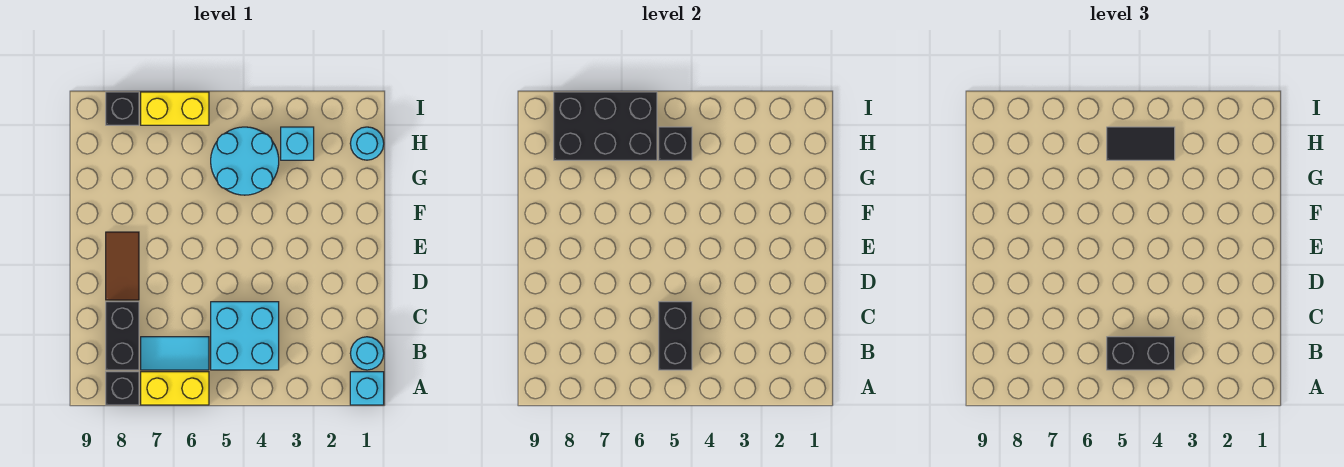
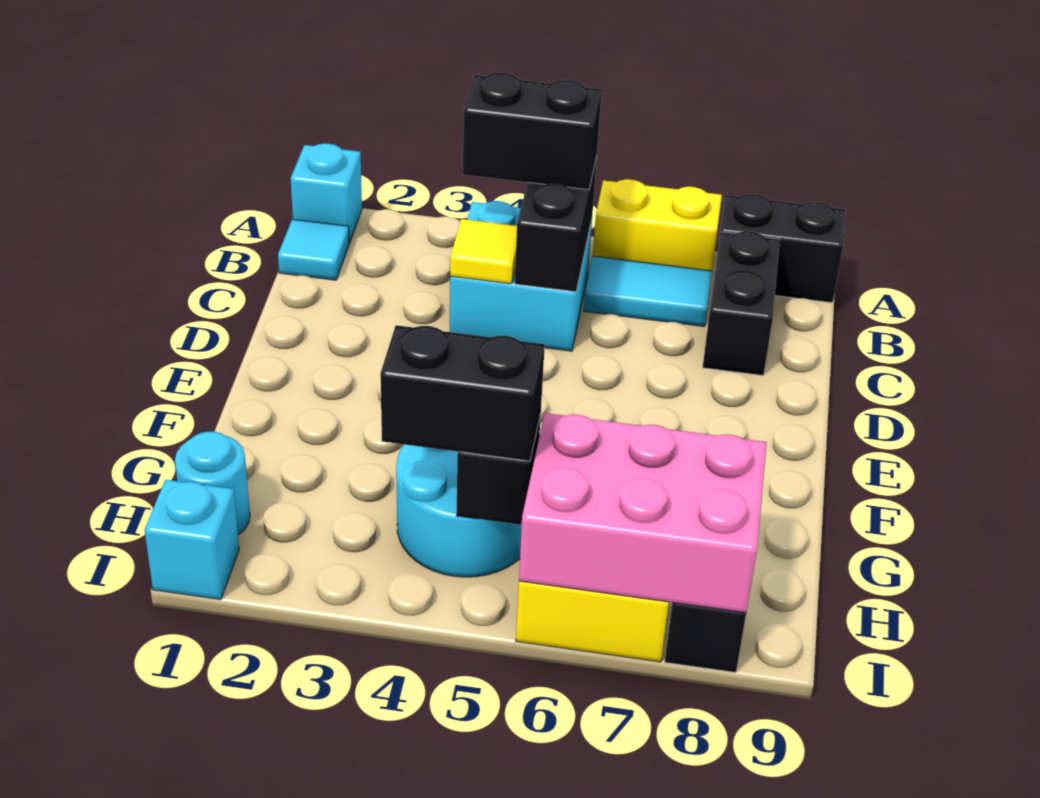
black brick A8 level 1 -> black brick A8:A9 level 1
cyan round brick B1 level 1 -> cyan tile B1 level 1
none -> yellow tile C4 level 2
brown tile D8:E8 level 1 -> none
cyan brick H3 level 1 -> cyan brick I1 level 1
black tile H4:H5 level 3 -> black brick H4:H5 level 3
black brick H6:I8 level 2 -> pink brick H6:I8 level 2

